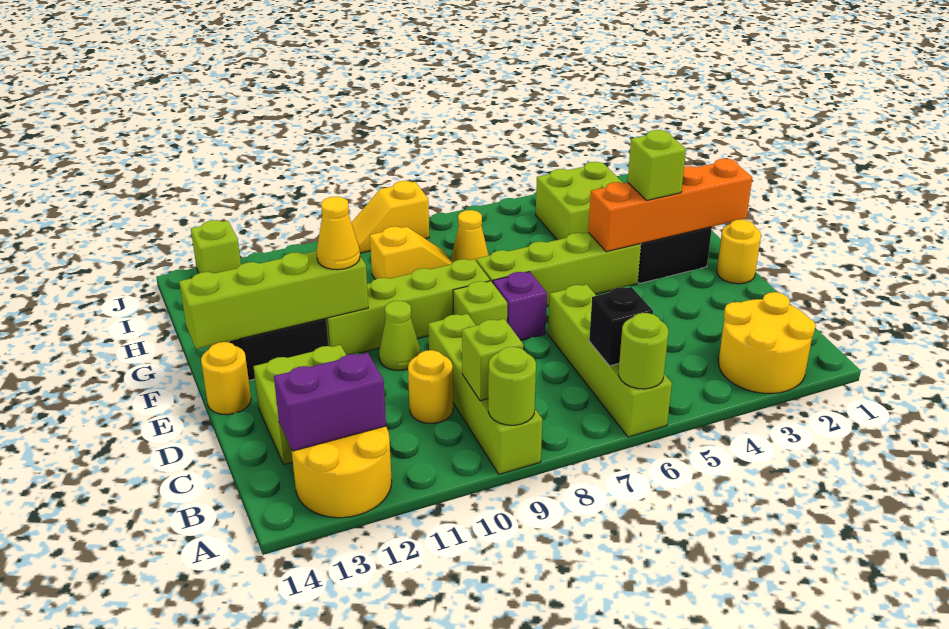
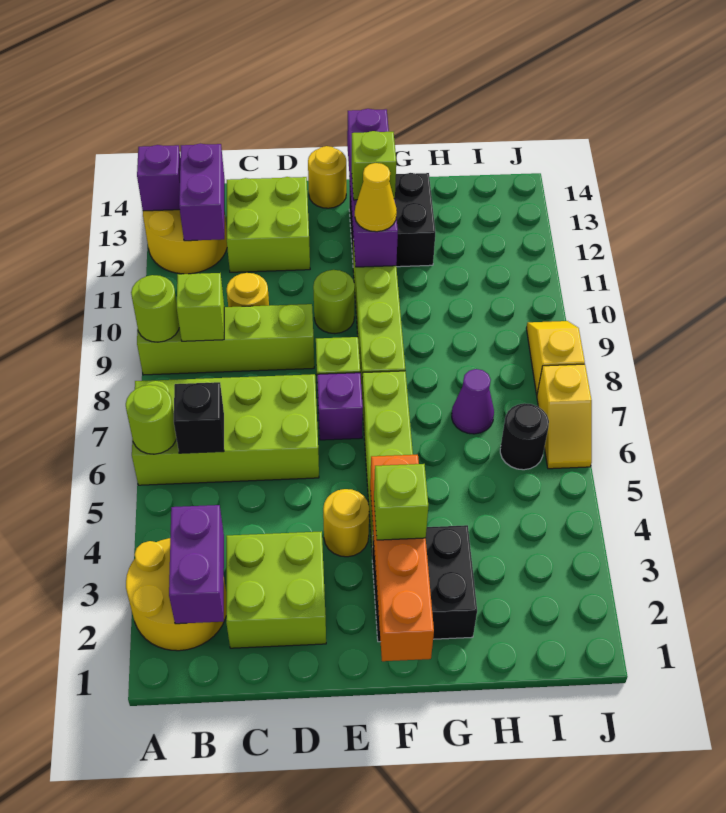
lime brick A6:D6 level 1 -> lime brick A6:D7 level 1
none -> purple brick A13 level 2
none -> purple brick B2:B3 level 2
yellow round brick E1 level 1 -> yellow round brick E4 level 1
lime cone E10 level 1 -> lime round brick E10 level 1
lime brick F11:F14 level 2 -> purple brick F11:F14 level 2
lime brick H3:I4 level 1 -> lime brick C2:D3 level 1
yellow cone H7 level 1 -> purple cone H7 level 1
yellow slope H8:H9 level 1 top 9 -> yellow slope J6:J7 level 1 top 7
none -> black round brick I6 level 1
lime brick J13 level 1 -> lime brick F12 level 3

